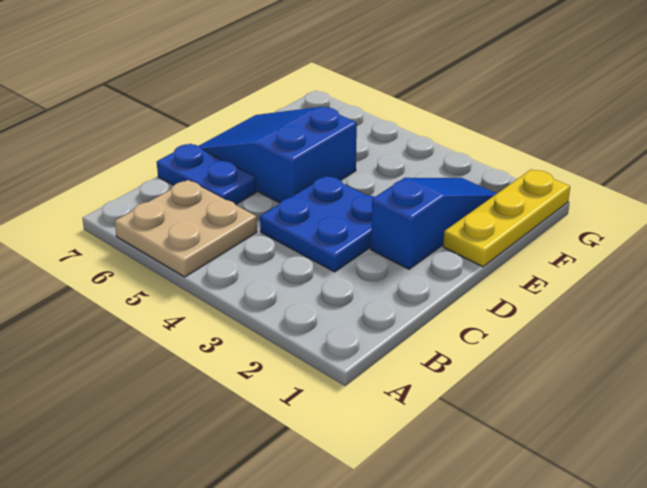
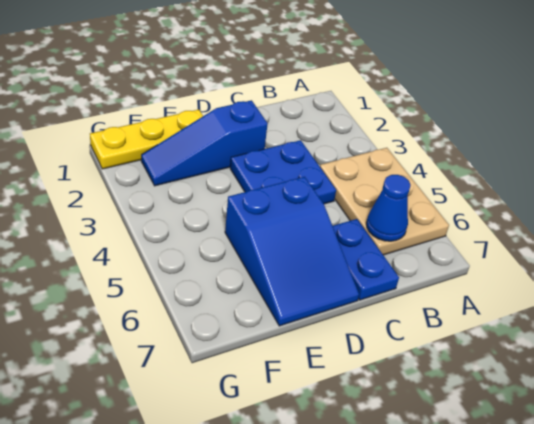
tan plate A5:B6 level 1 -> tan plate A4:B6 level 1
none -> blue cone B6 level 2

